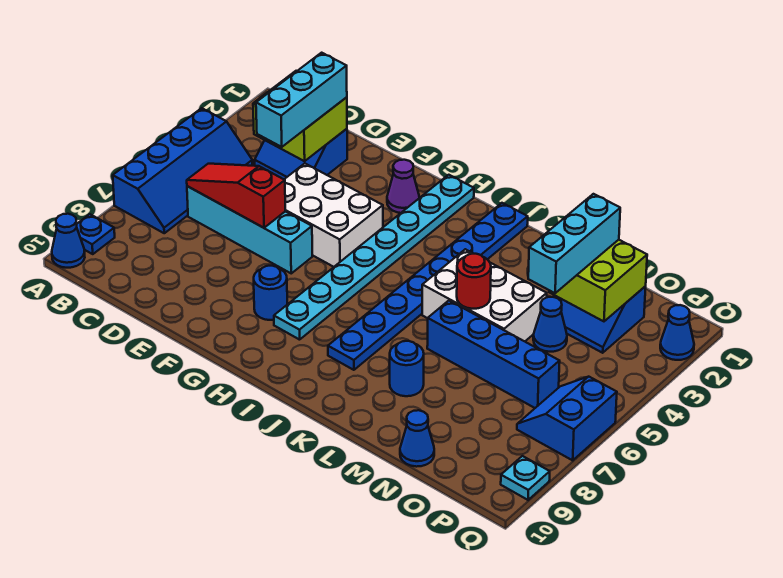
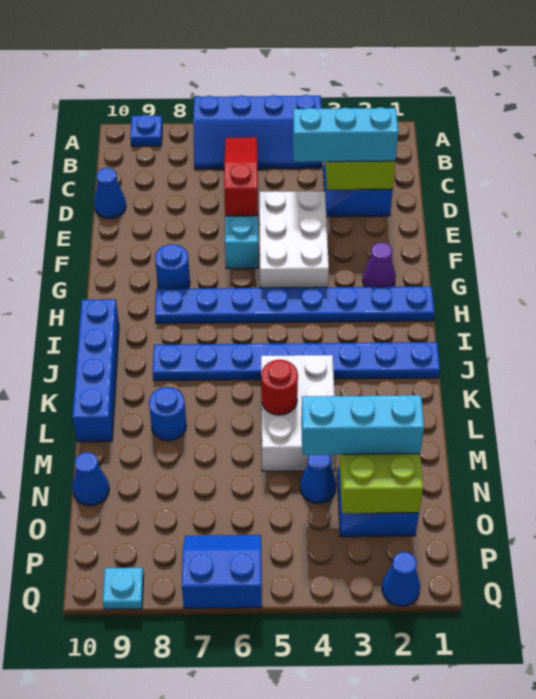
blue cone A10 level 1 -> blue cone D10 level 1
cyan plate H1:H8 level 1 -> blue plate H1:H8 level 1
blue brick L6:O6 level 1 -> blue brick I10:L10 level 1

